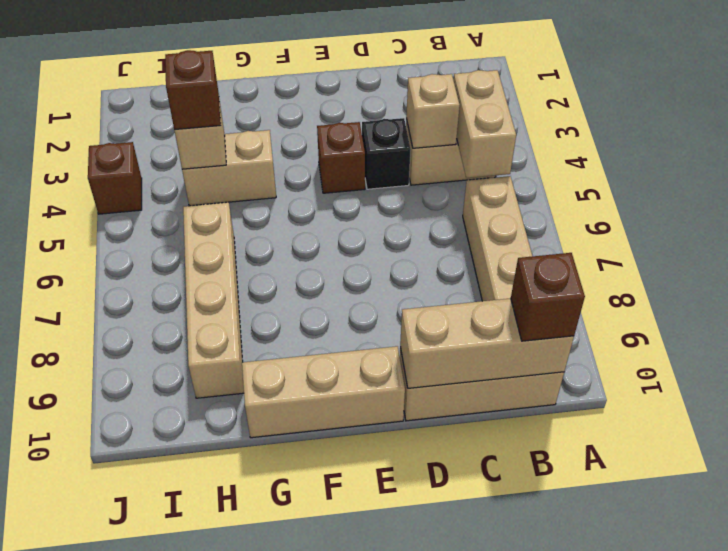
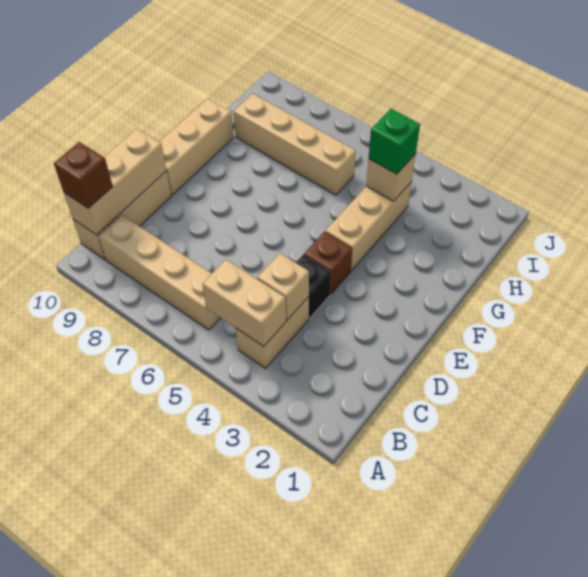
tan brick G4:H4 level 1 -> tan brick F4:H4 level 1
brown brick H4 level 3 -> green brick H4 level 3
brown brick J4 level 1 -> none

